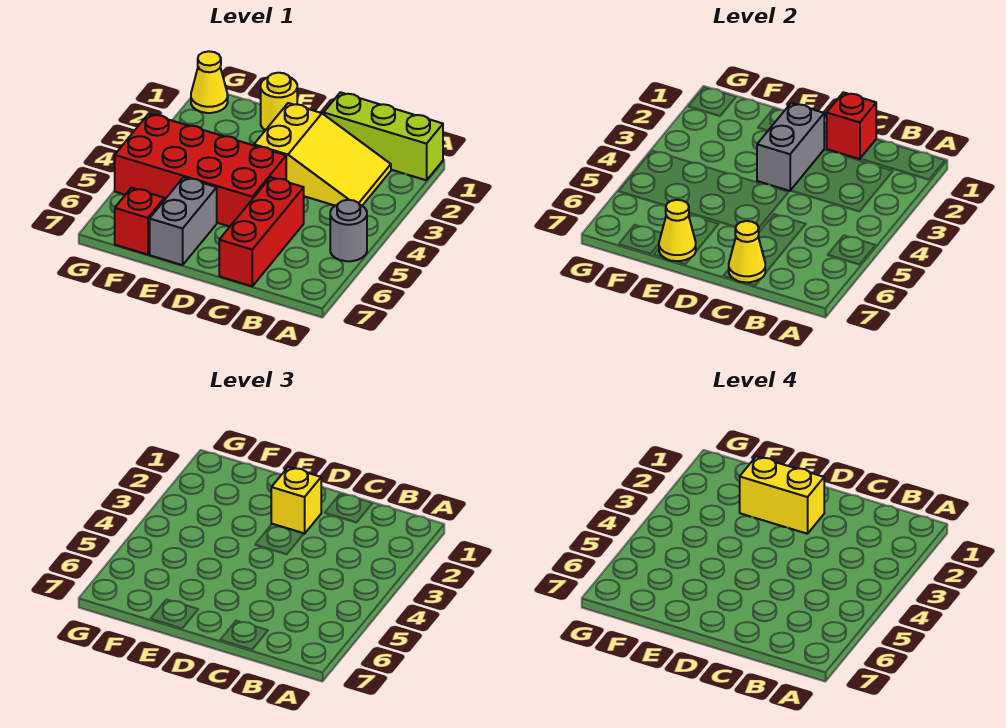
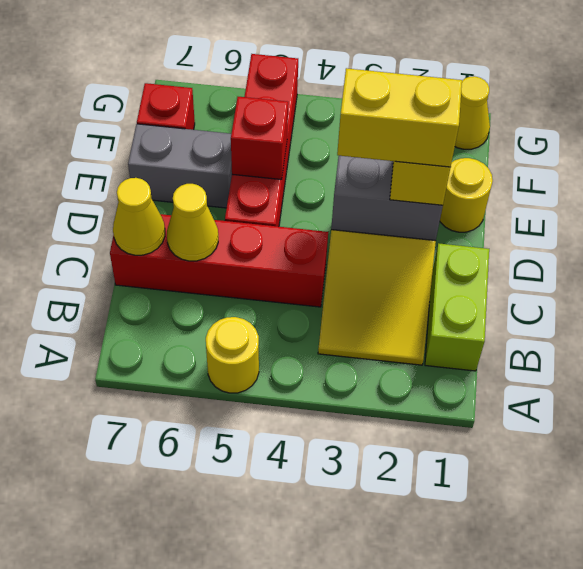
lime brick A1:C1 level 1 -> lime brick B1:C1 level 1
grey round brick A5 level 1 -> yellow round brick A5 level 1
red brick C1 level 2 -> red brick E5 level 2
red brick C5:C7 level 1 -> red brick C4:C7 level 1
yellow brick D2:E2 level 4 -> yellow brick D2:D3 level 4
red brick D4:G5 level 1 -> red brick D5:G5 level 1
yellow cone E7 level 2 -> yellow cone C6 level 2

